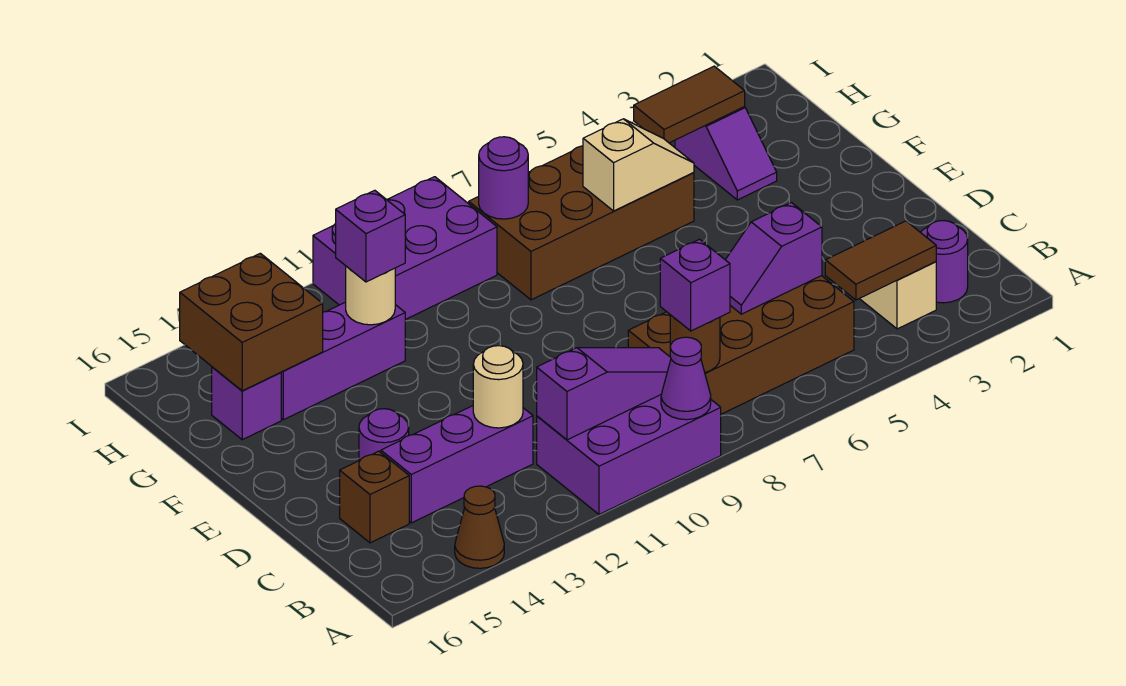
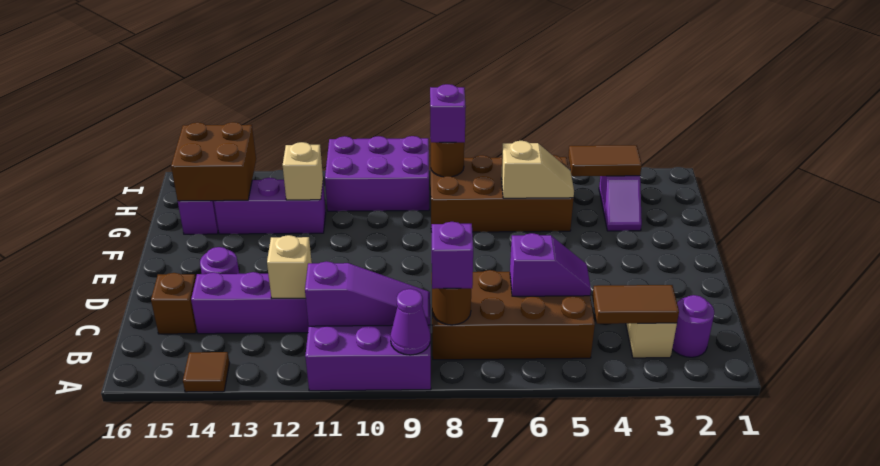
brown cone A14 level 1 -> brown tile A14 level 1
purple slope C5:C6 level 2 top 5 -> purple slope C5:C6 level 2 top 6
tan round brick C12 level 2 -> tan brick C12 level 2
tan round brick G12 level 2 -> tan brick G12 level 2
purple brick G12 level 3 -> purple brick H8 level 3
purple round brick H8 level 2 -> brown round brick H8 level 2

